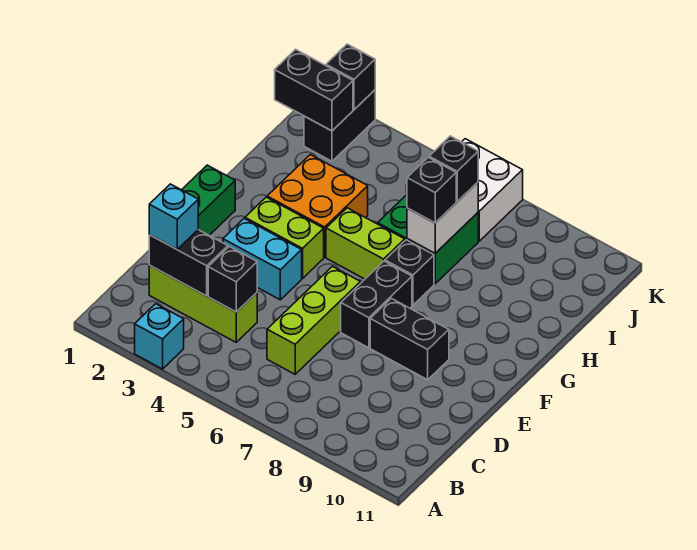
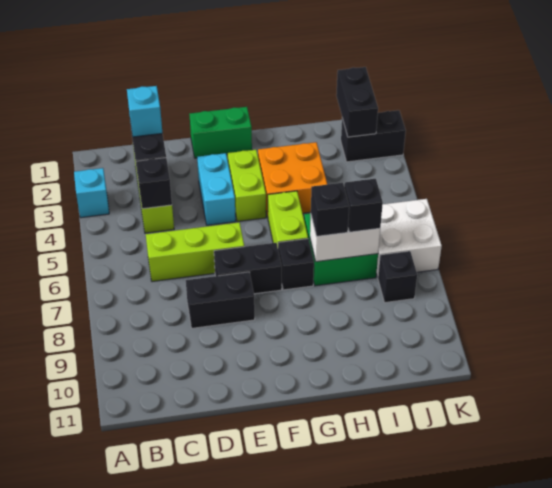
black brick E8:E9 level 1 -> black brick D8:E8 level 1
black brick K2 level 2 -> black brick J8 level 1

